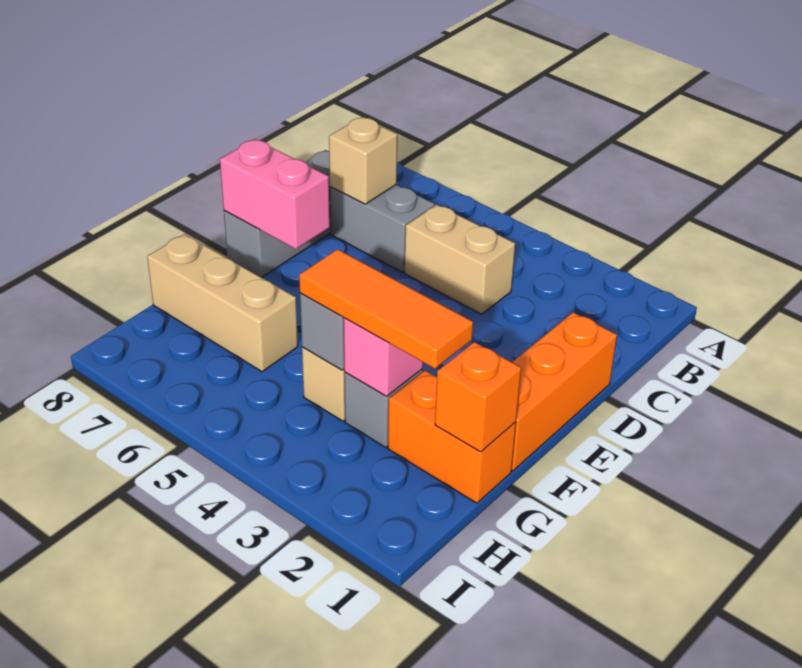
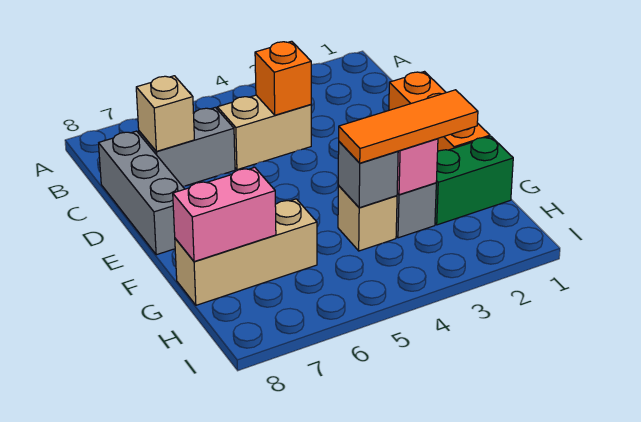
pink brick E7:E8 level 2 -> pink brick G7:G8 level 2
orange brick G1:G2 level 1 -> green brick G1:G2 level 1
orange brick G1 level 2 -> orange brick C4 level 2

